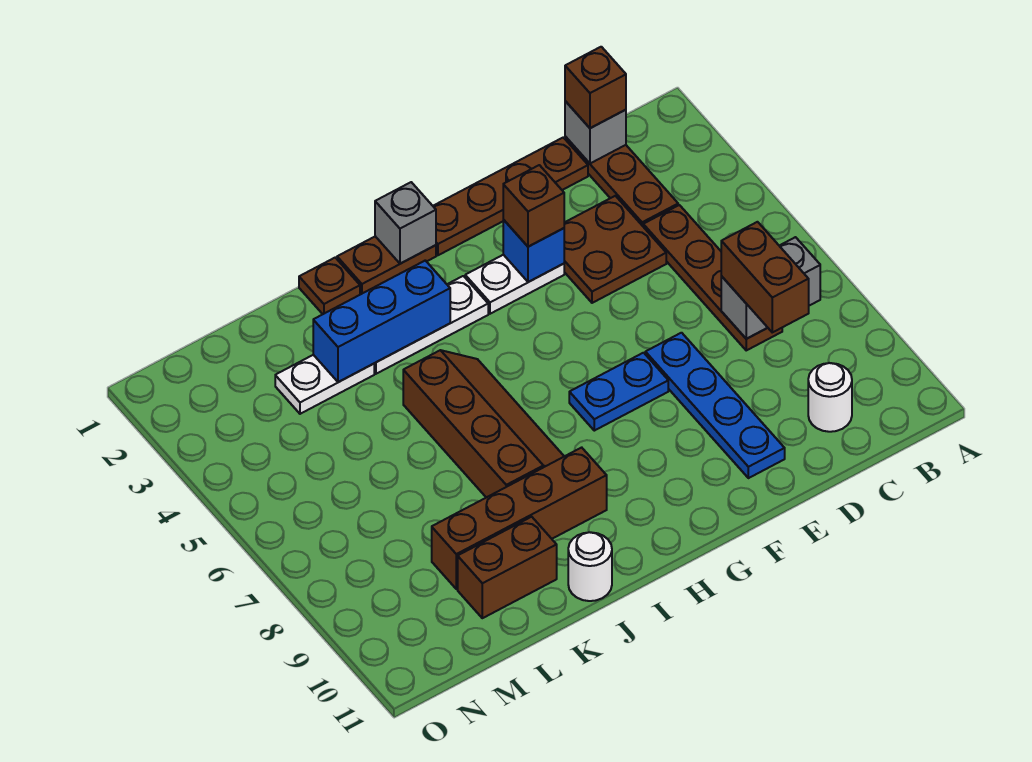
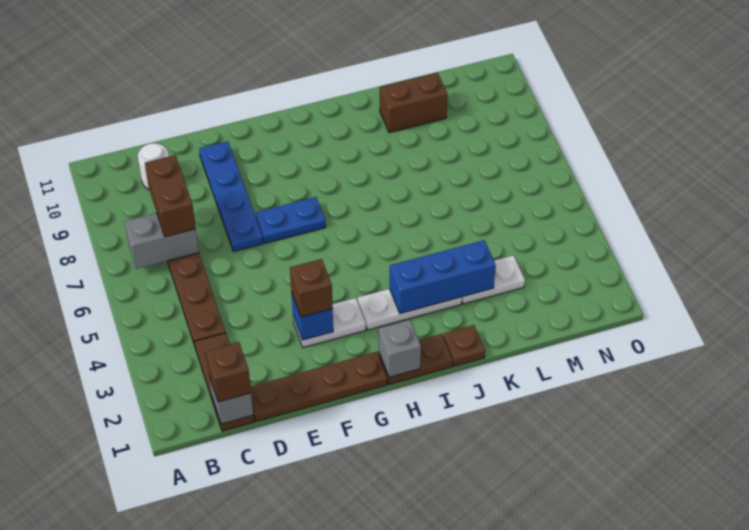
brown plate D3:E4 level 1 -> none
brown slope I5:J8 level 1 top J -> none
brown brick I9:L9 level 1 -> none
white round brick J11 level 1 -> none

